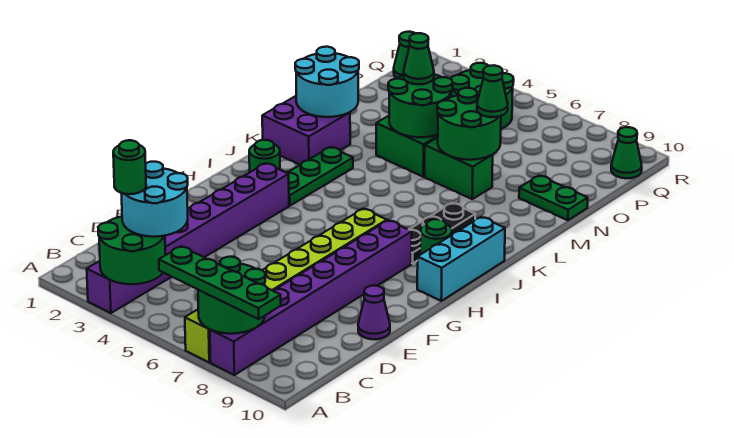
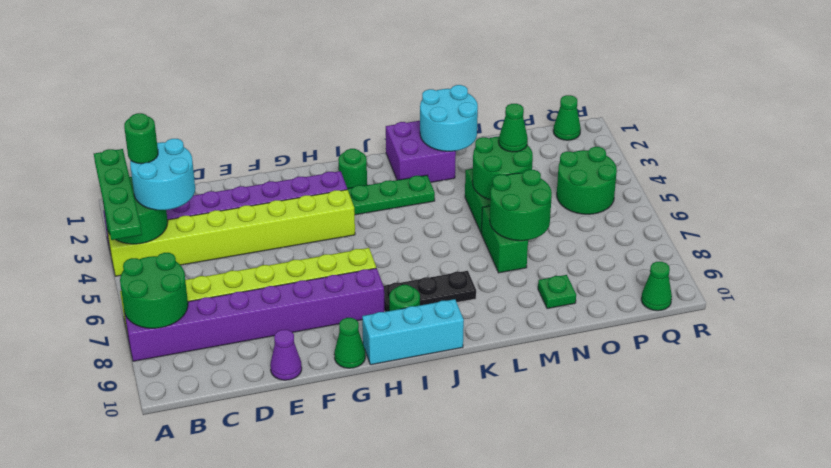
none -> lime brick A4:H4 level 1
green plate A6:A9 level 3 -> green plate A2:A5 level 3
green cone N7 level 3 -> green cone G10 level 1
green plate N9:N10 level 1 -> green plate N9 level 1

